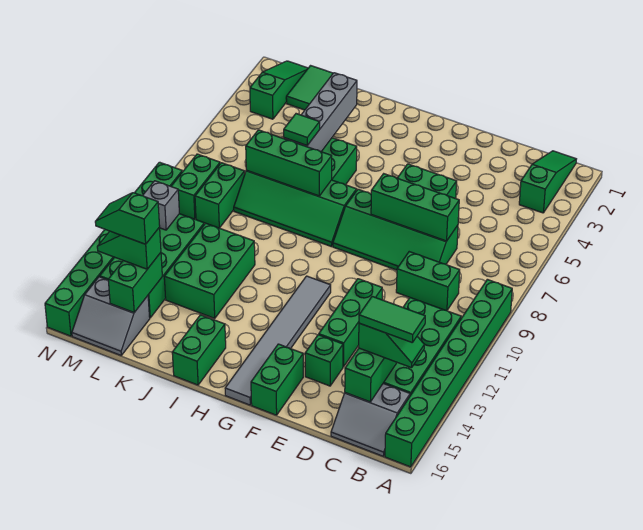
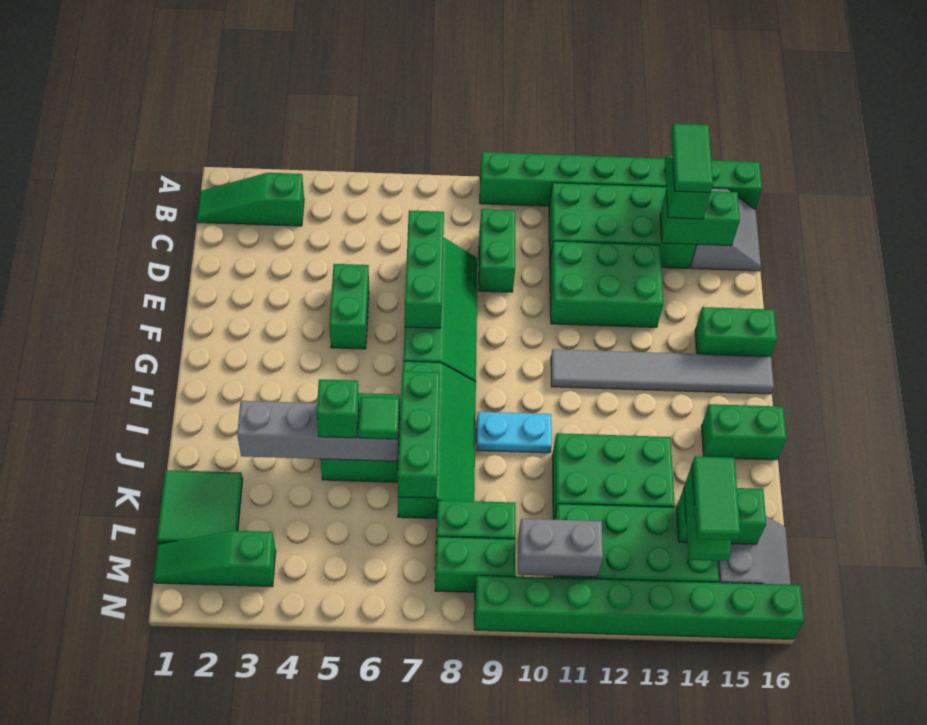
green brick E11:E13 level 1 -> green brick D11:E13 level 1
green brick E14 level 1 -> green brick J5 level 3
none -> cyan plate I9:I10 level 1
green slope L14:M14 level 4 top L -> green tile L14:M14 level 4
grey brick M11 level 2 -> grey brick M10:M11 level 2

